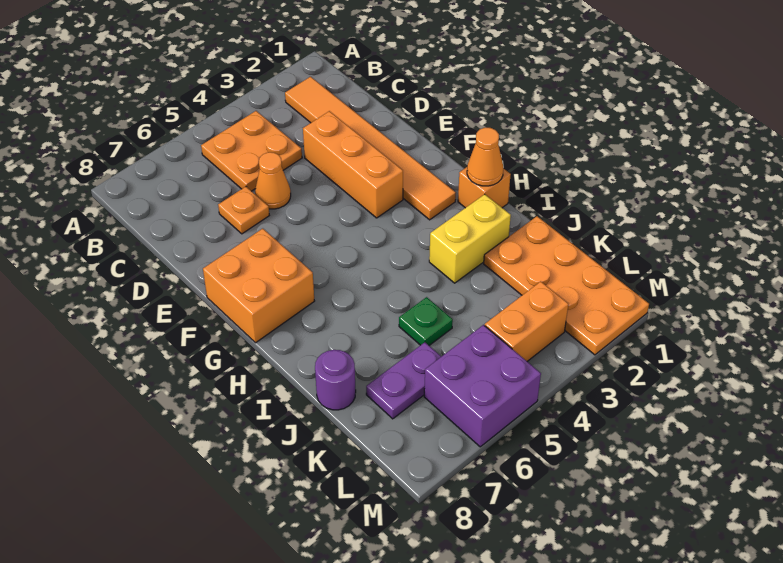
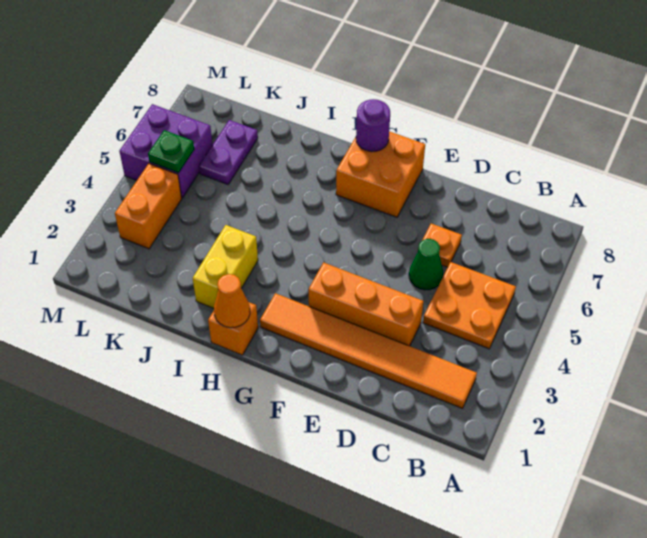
orange cone D5 level 1 -> green cone D5 level 1
orange plate J1:M2 level 1 -> none
green plate J5 level 1 -> green plate L5 level 2
purple round brick J8 level 1 -> purple round brick G8 level 2

